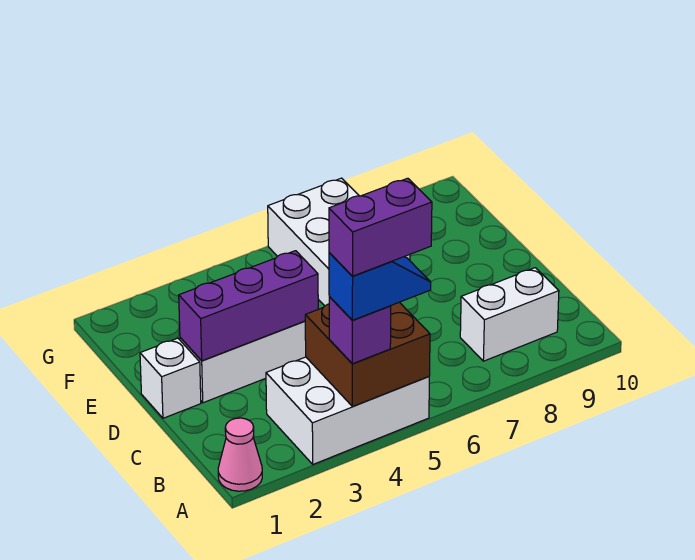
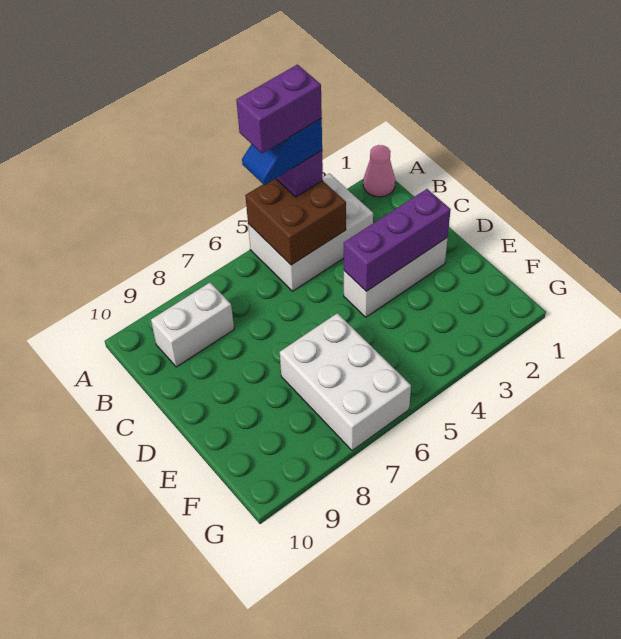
white brick D1 level 1 -> none

